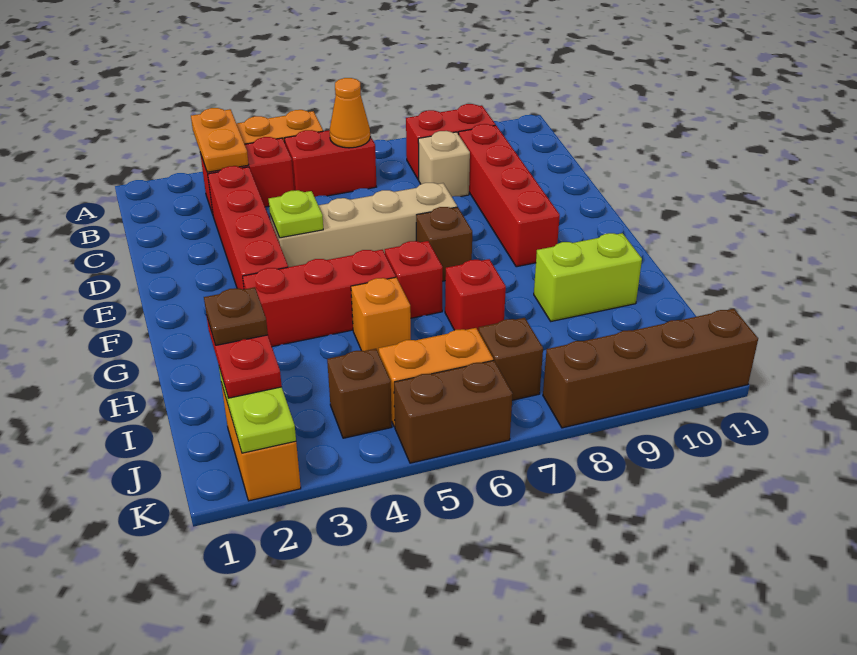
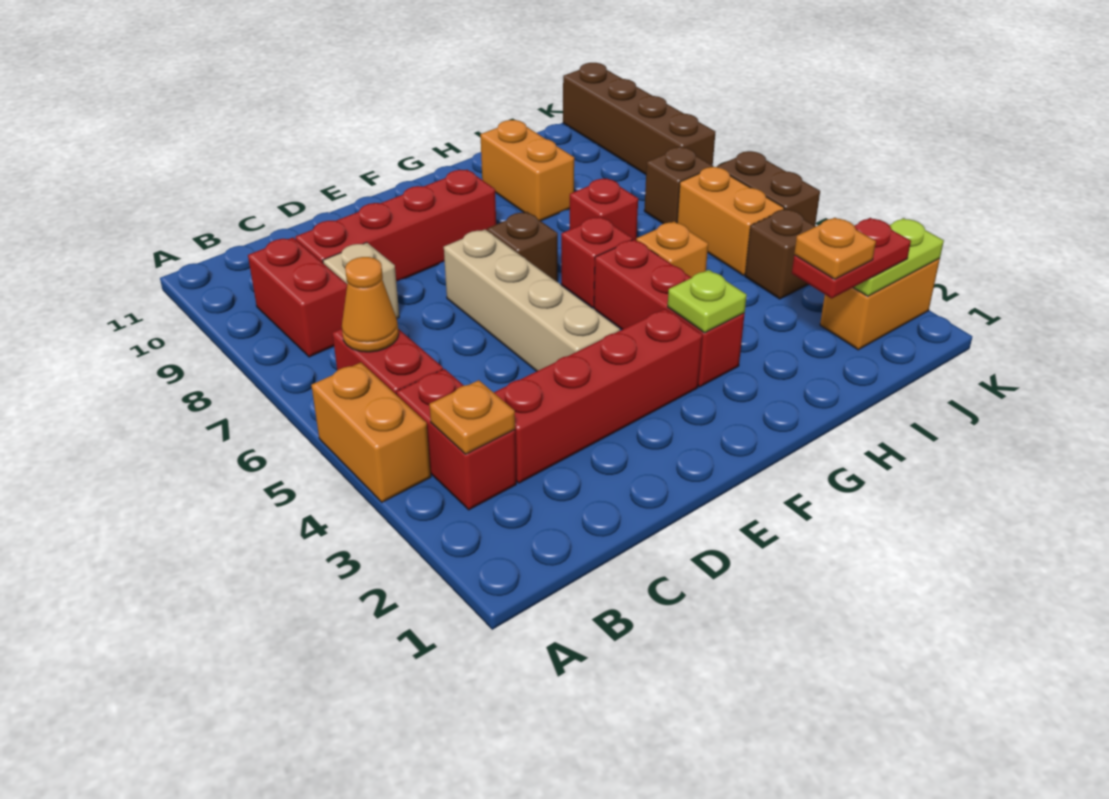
orange plate A3:B3 level 2 -> orange plate B3 level 2
lime plate E4 level 2 -> lime plate G3 level 2
lime brick H9:H10 level 1 -> orange brick H9:H10 level 1
brown plate I2 level 4 -> orange plate I2 level 4

